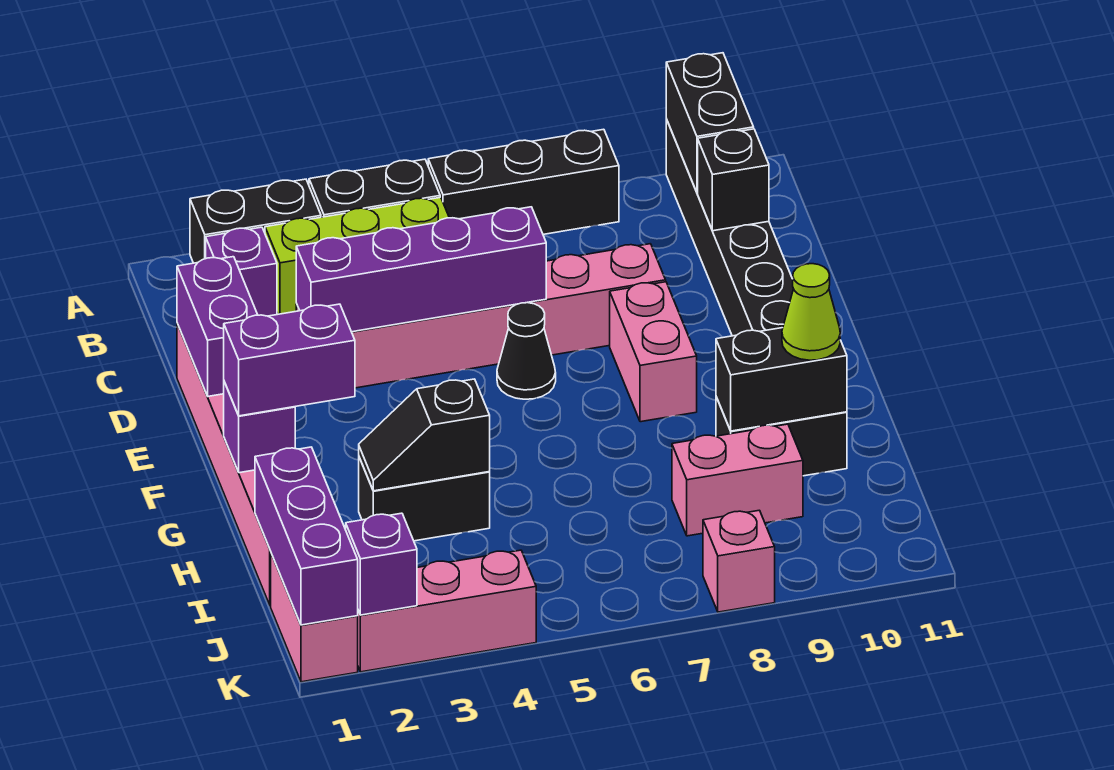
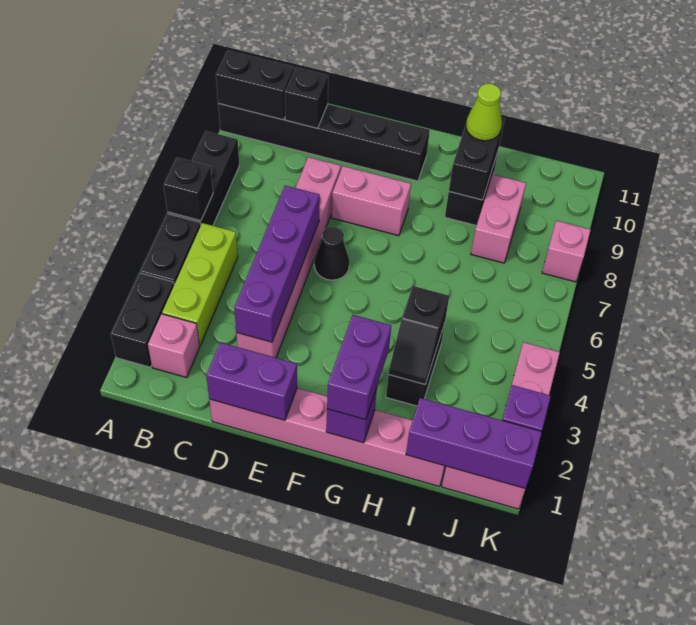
none -> black brick A6 level 2
purple brick B2 level 1 -> pink brick B2 level 1

